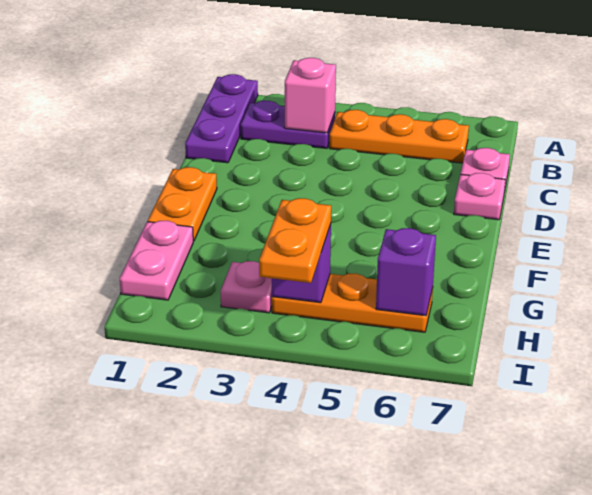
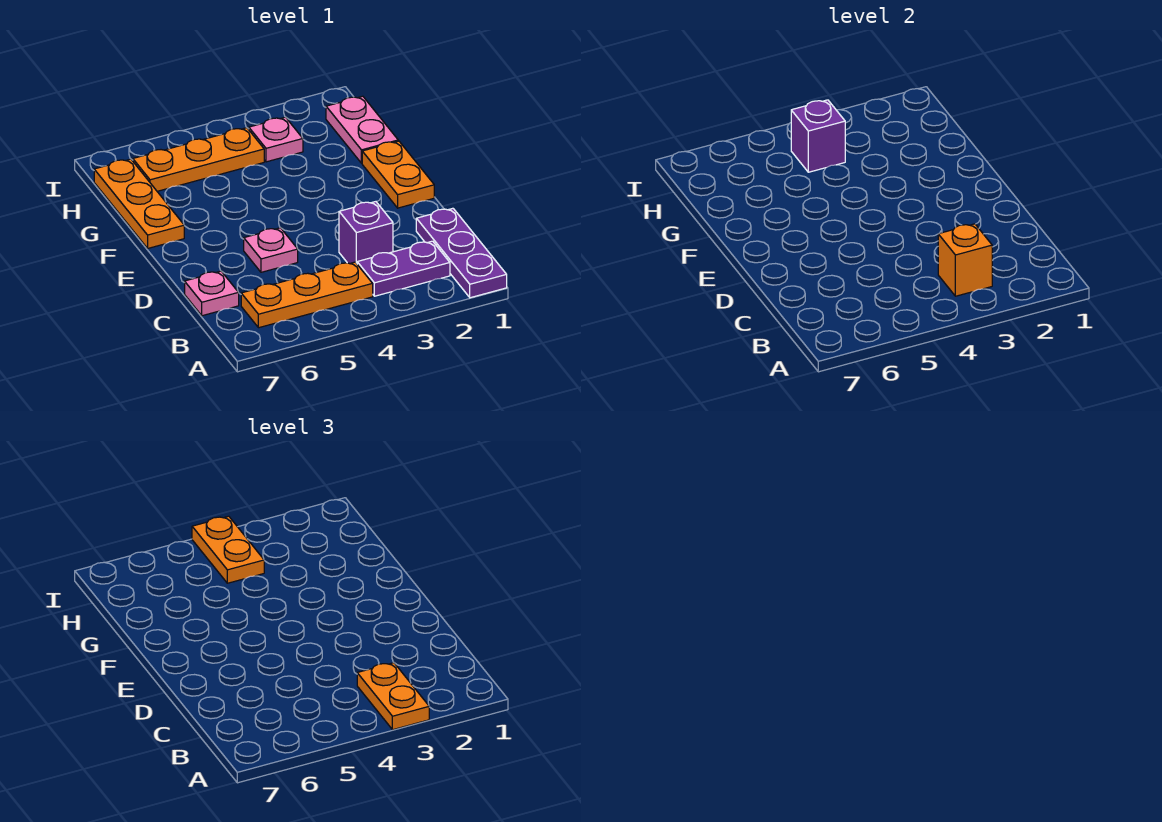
none -> orange plate A3:B3 level 3
pink brick B3 level 2 -> orange brick B3 level 2
pink plate D7 level 1 -> pink plate D5 level 1
none -> orange plate F7:H7 level 1
purple brick H6 level 2 -> purple brick C3 level 1

